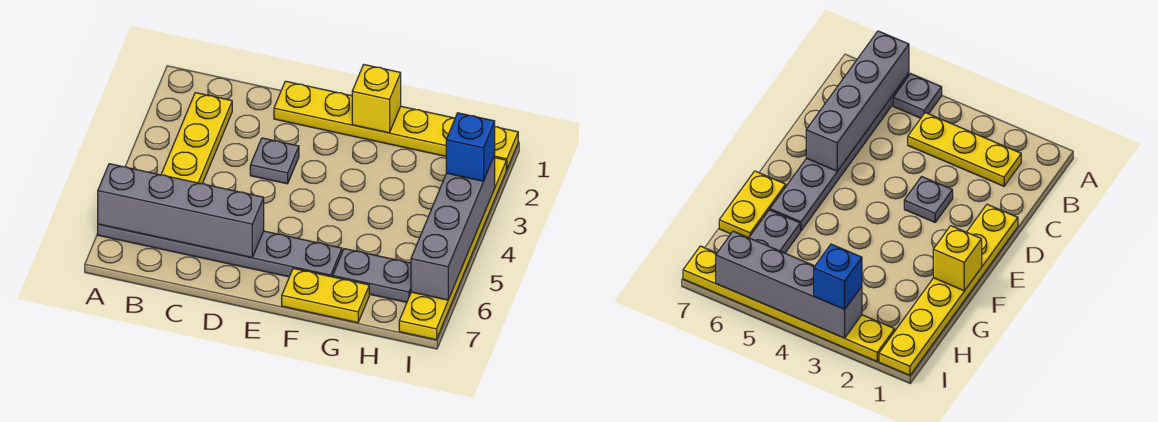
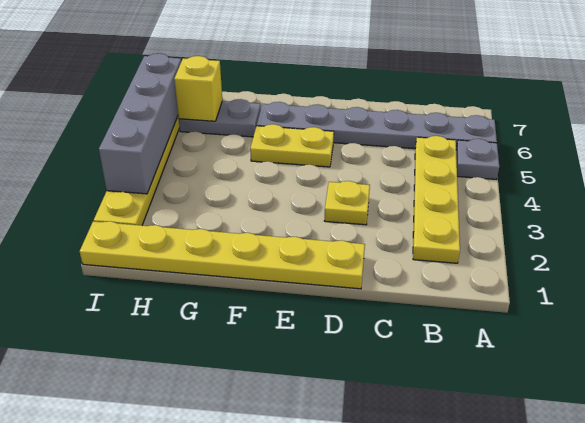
grey brick A6:D6 level 2 -> none
yellow plate B2:B4 level 1 -> yellow plate B2:B5 level 1
grey plate D3 level 1 -> yellow plate D3 level 1
yellow brick F1 level 2 -> yellow brick H6 level 2
yellow plate F7:G7 level 1 -> yellow plate E5:F5 level 1
blue brick I3 level 3 -> none

